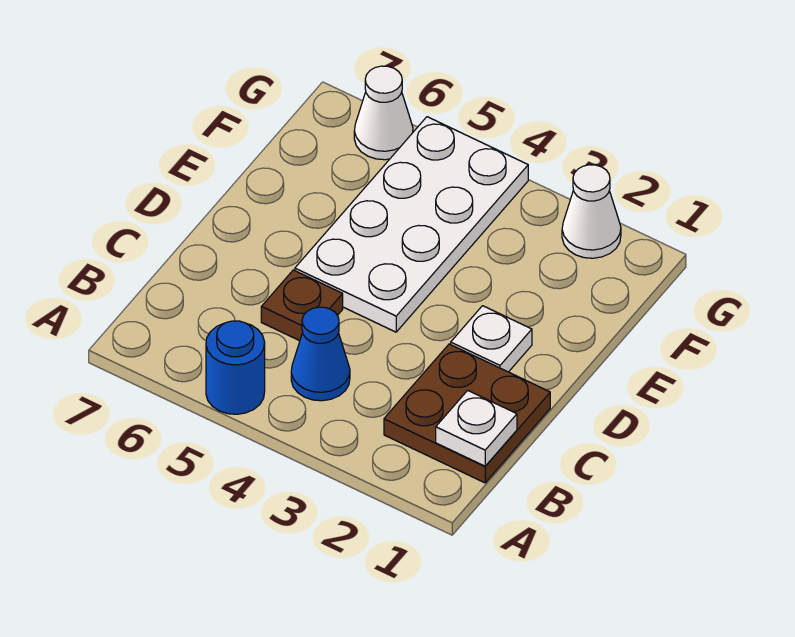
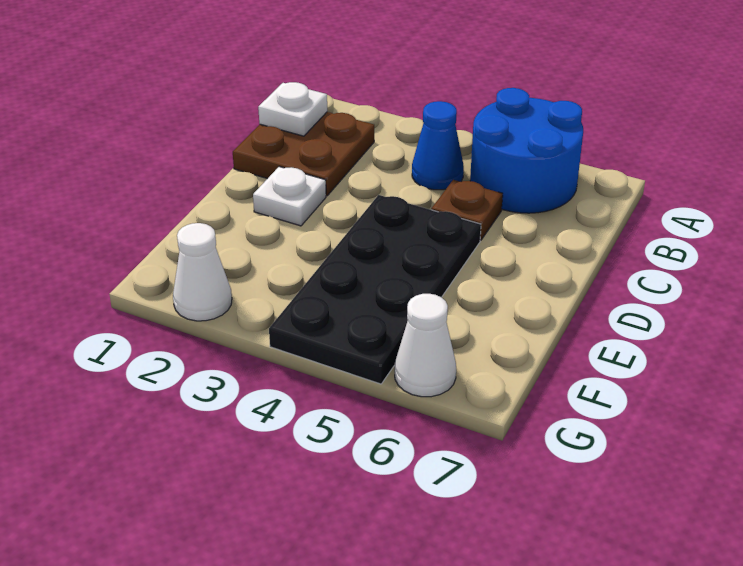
blue round brick A5 level 1 -> blue round brick A5:B6 level 1
white plate D4:G5 level 1 -> black plate D4:G5 level 1

